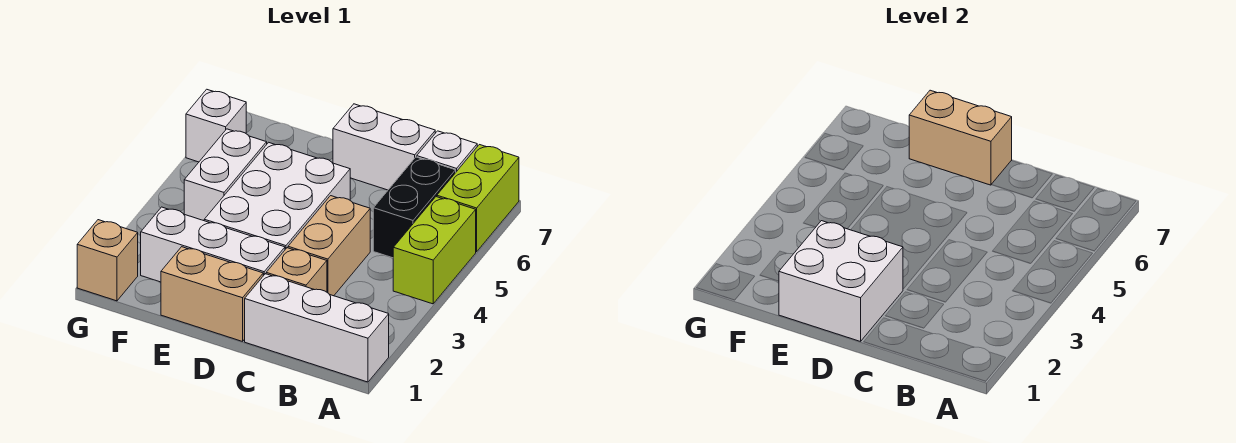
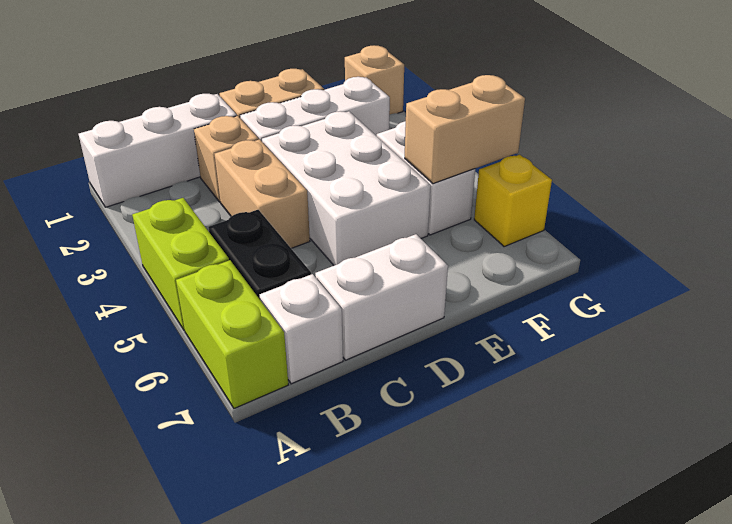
white brick D1:E2 level 2 -> none
tan brick D7:E7 level 2 -> tan brick F5:G5 level 2
white brick G6 level 1 -> yellow brick G6 level 1

